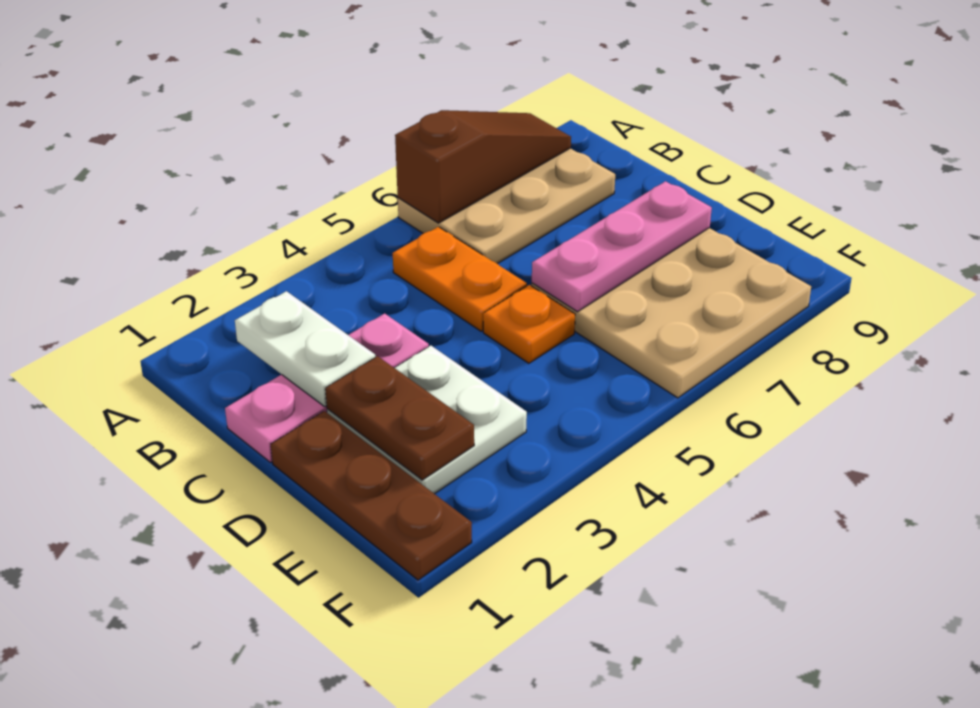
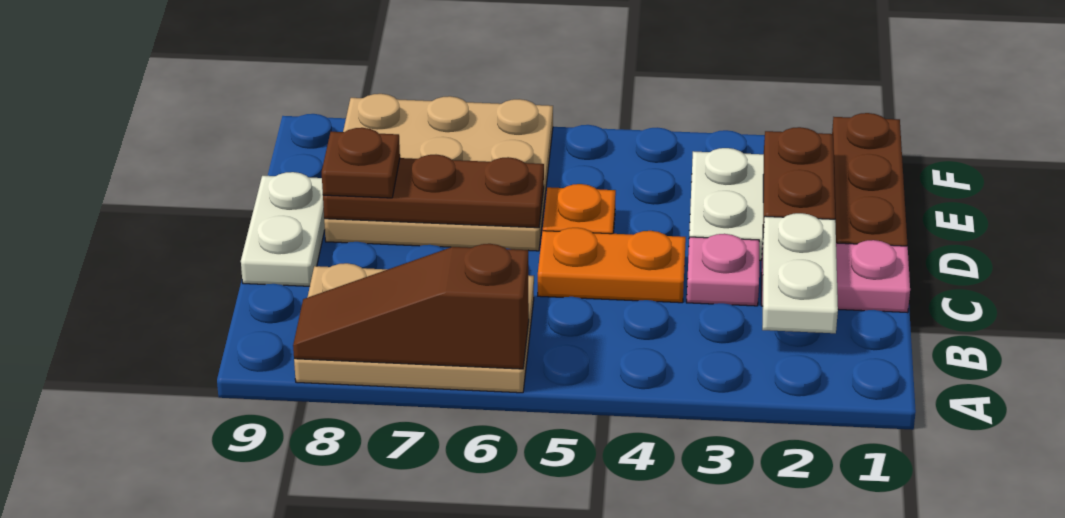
orange plate B5:C5 level 1 -> orange plate C4:C5 level 1
none -> white plate C9:D9 level 1
pink plate D6:D8 level 2 -> brown plate D6:D8 level 2
none -> brown plate D8 level 3

